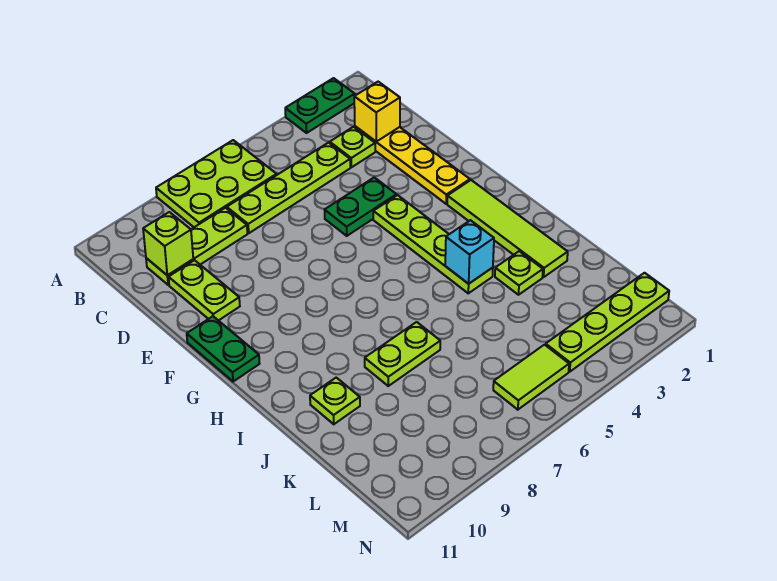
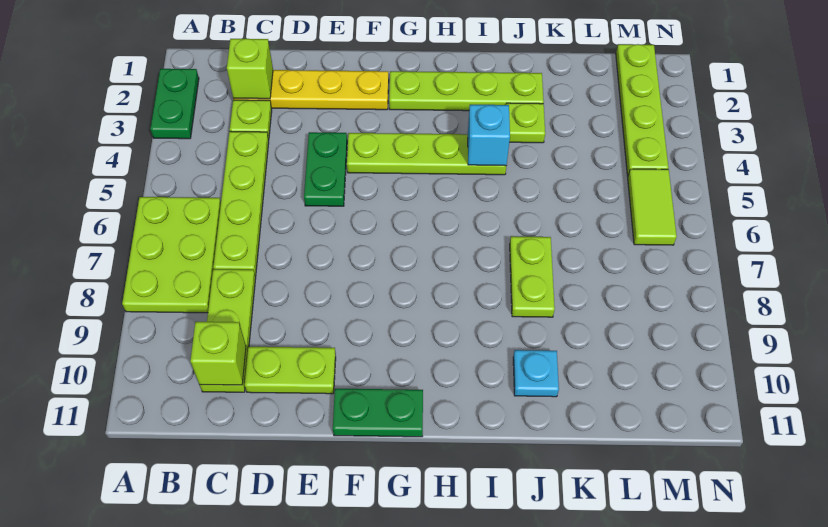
yellow brick C2 level 2 -> lime brick C2 level 2
lime tile G2:J2 level 1 -> lime plate G2:J2 level 1
lime plate J10 level 1 -> cyan plate J10 level 1

